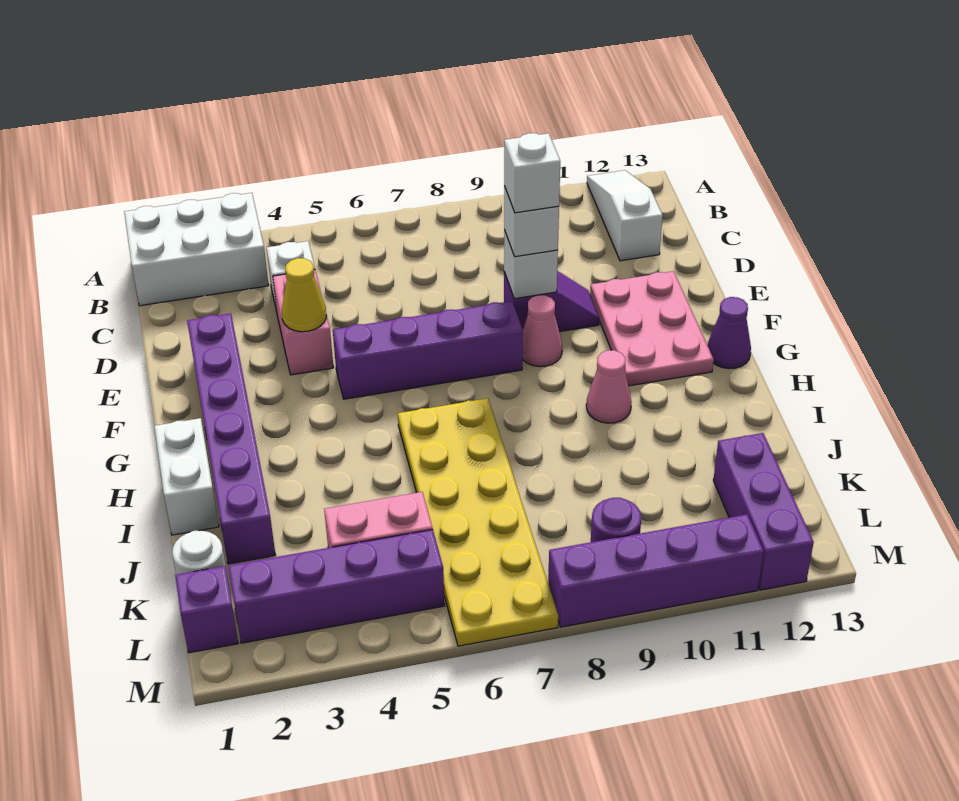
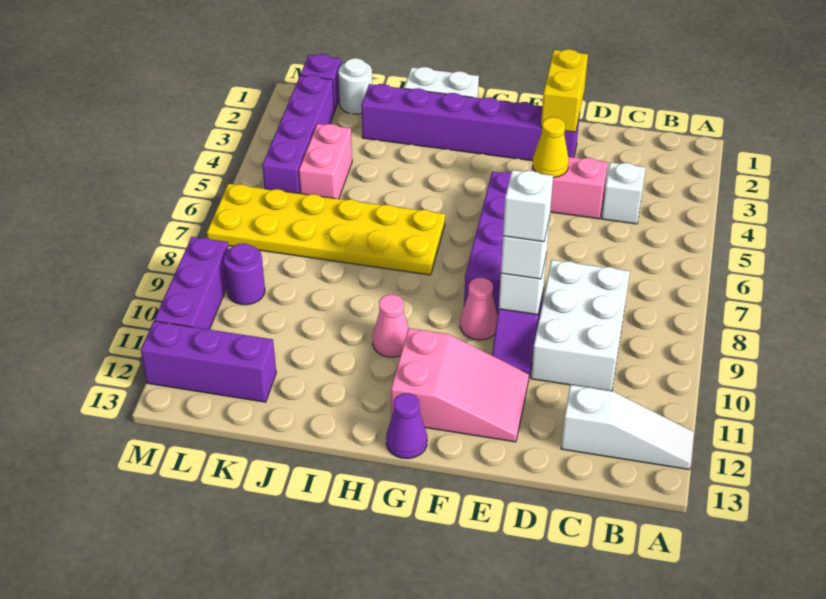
white brick A1:B3 level 1 -> white brick C8:D10 level 1
none -> yellow brick E1:E2 level 2
pink plate E11:G12 level 1 -> pink slope E11:G12 level 1 top G
purple brick M8:M11 level 1 -> purple brick M9:M11 level 1

